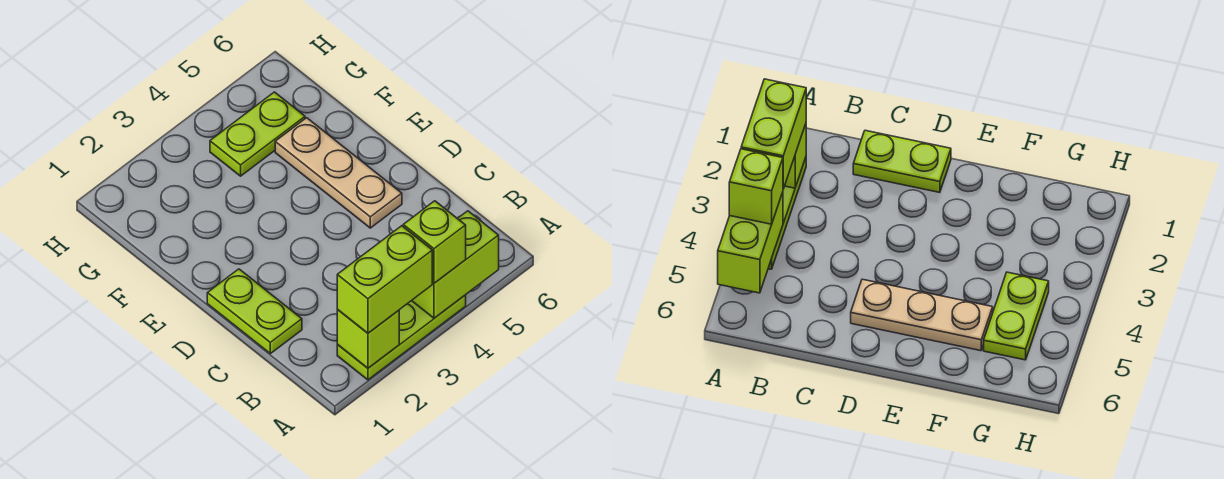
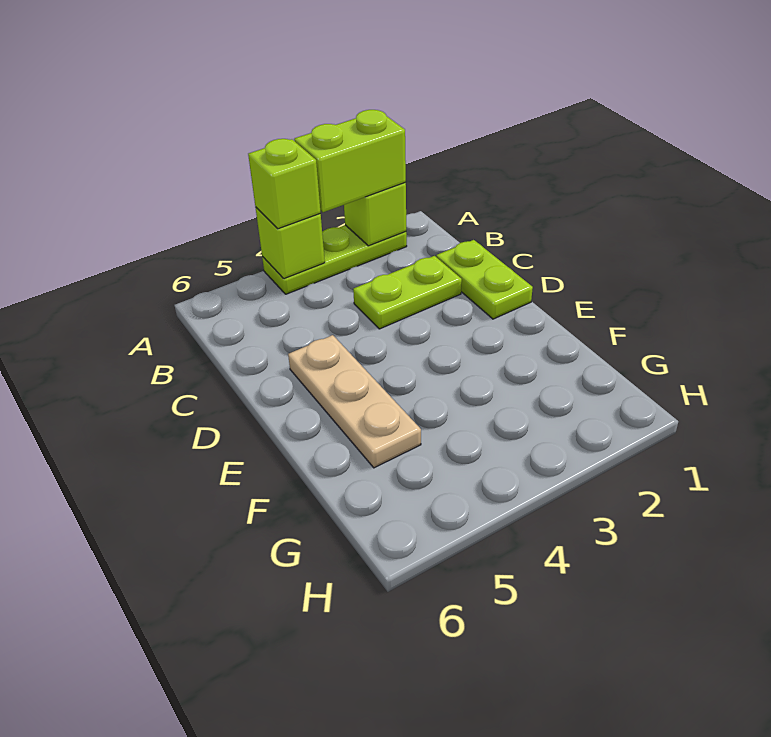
lime brick A4:A5 level 2 -> lime brick A4 level 2
lime plate G4:G5 level 1 -> lime plate C2:C3 level 1

